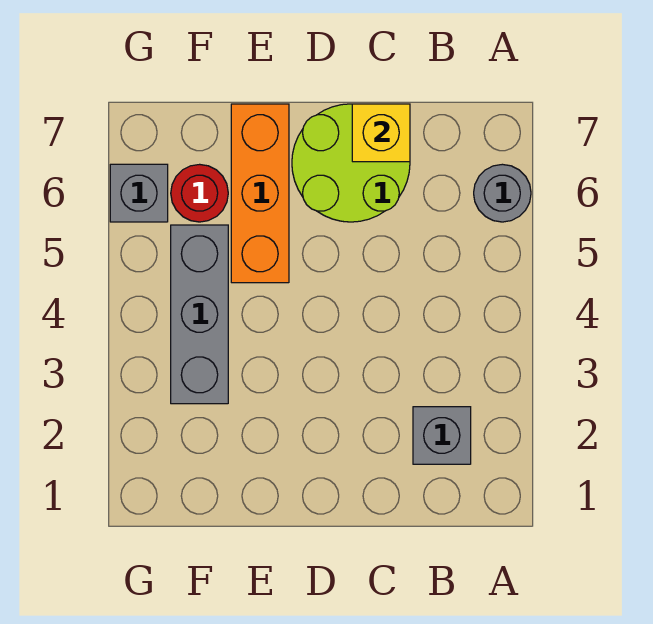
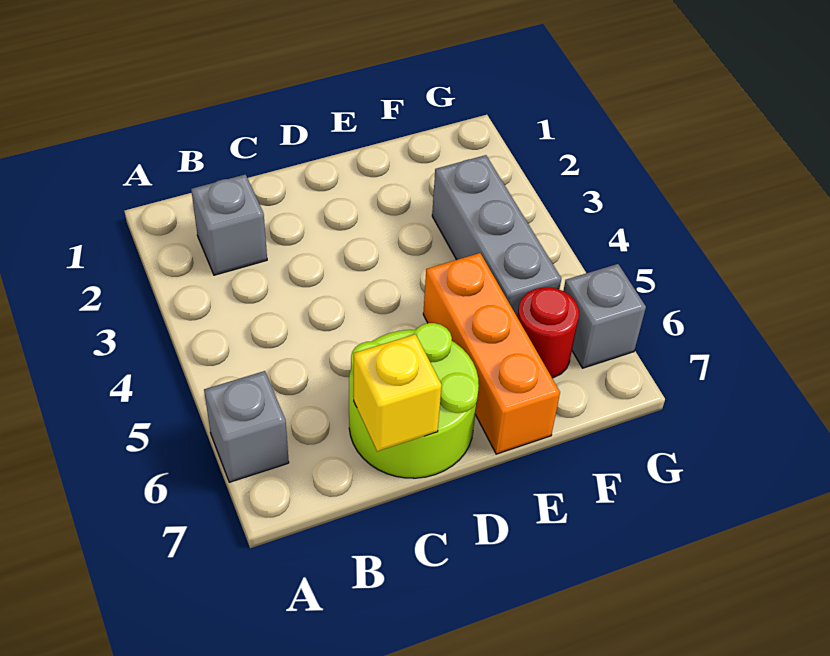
grey round brick A6 level 1 -> grey brick A6 level 1

